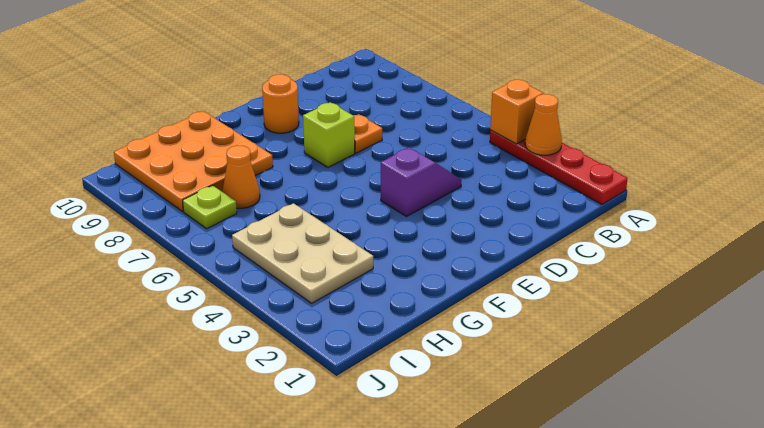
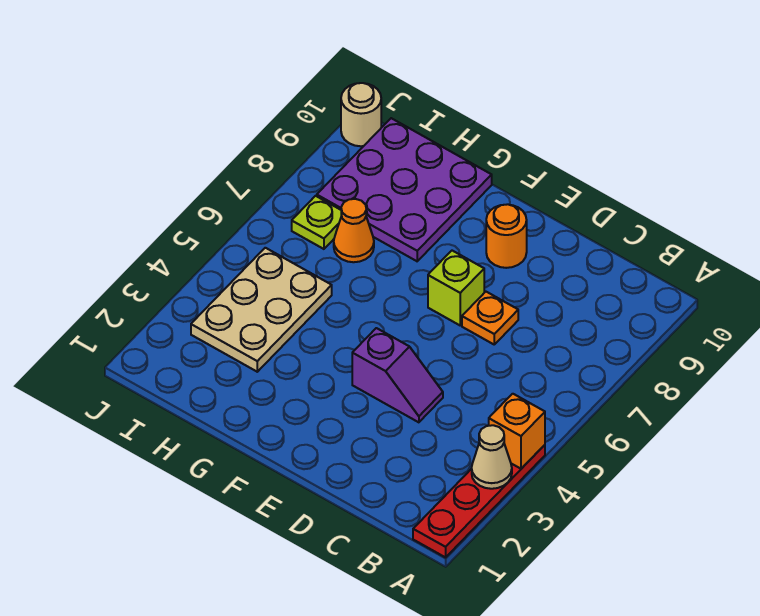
orange cone A3 level 2 -> tan cone A3 level 2
orange plate G8:I10 level 1 -> purple plate G8:I10 level 1
none -> tan round brick J10 level 1

